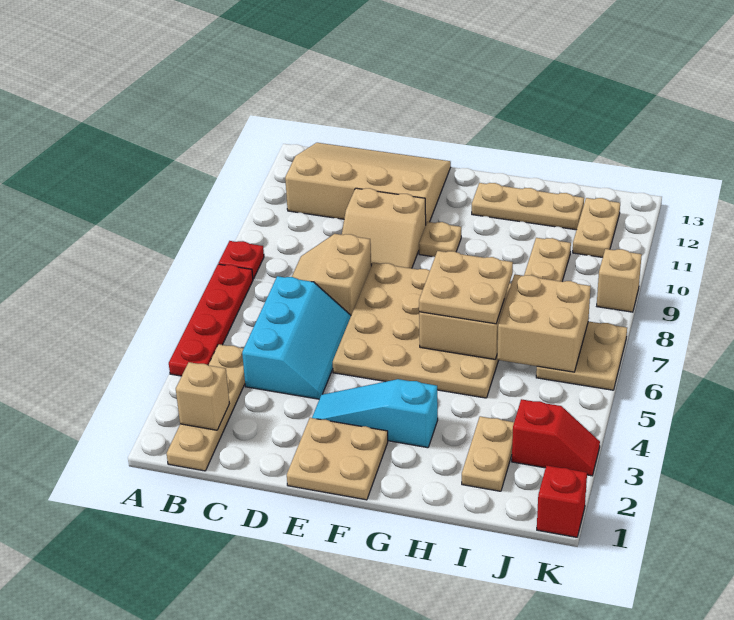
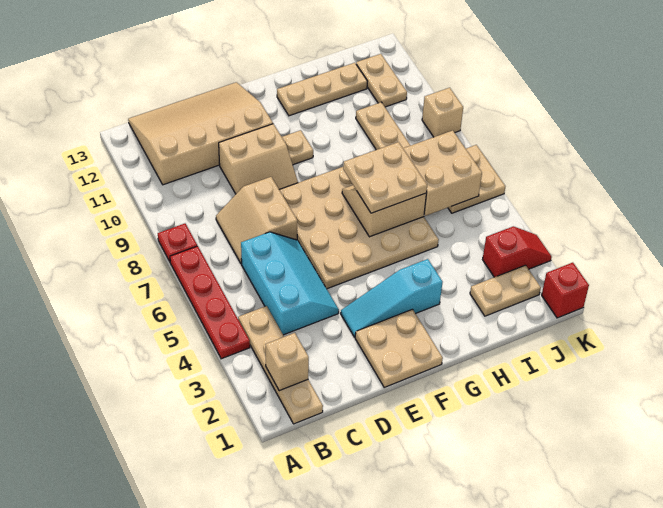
tan plate I2:I3 level 1 -> tan plate I2:J2 level 1

